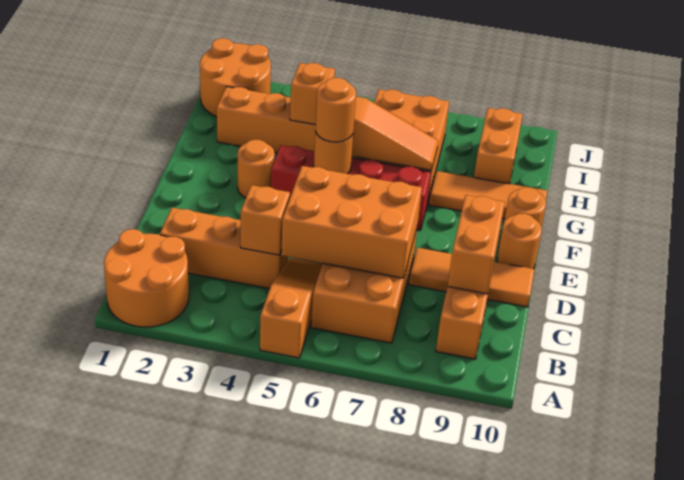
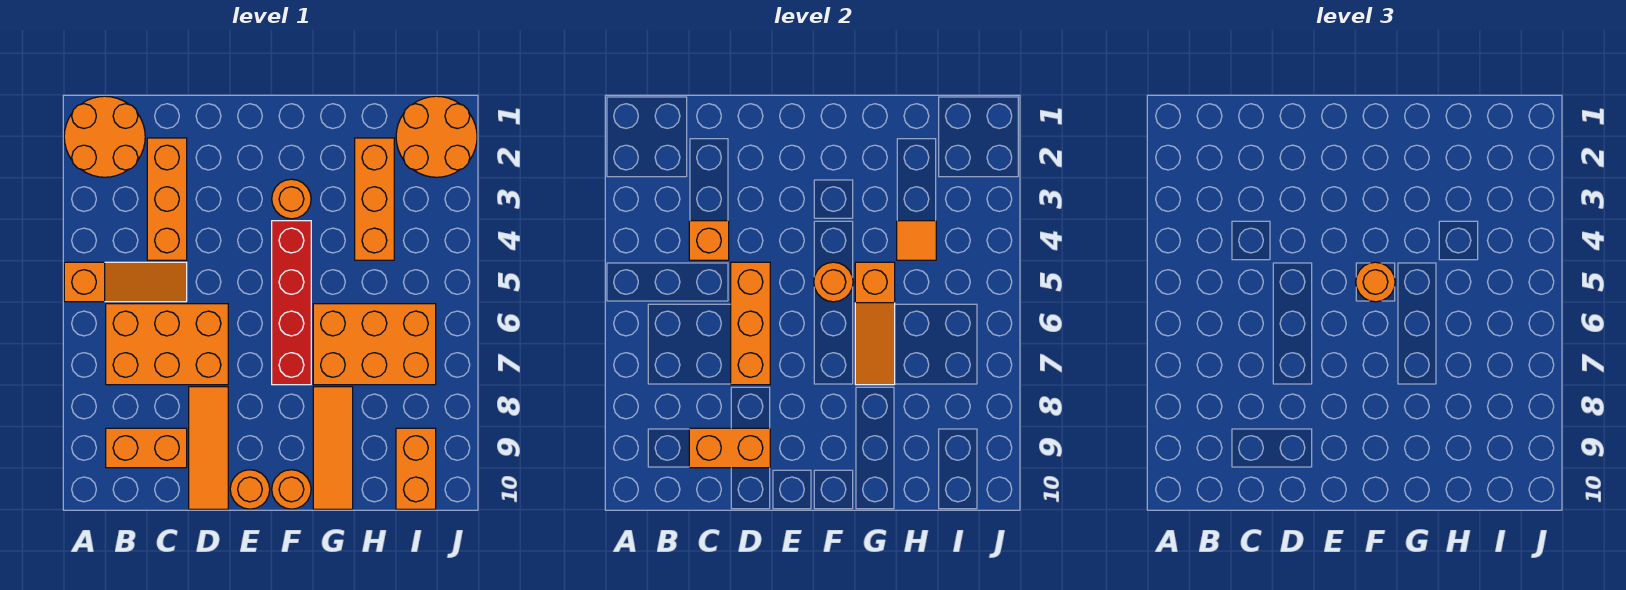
orange brick C5:D7 level 2 -> orange brick D5:D7 level 2
orange brick H4 level 2 -> orange tile H4 level 2
orange brick H9:I9 level 1 -> orange brick I9:I10 level 1

